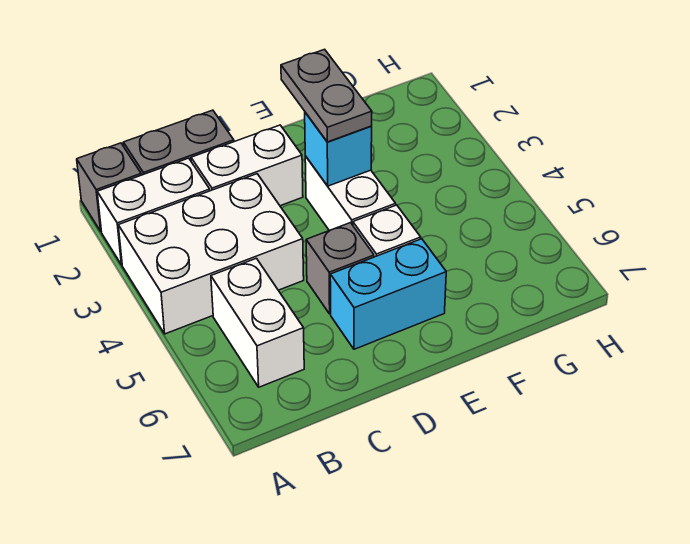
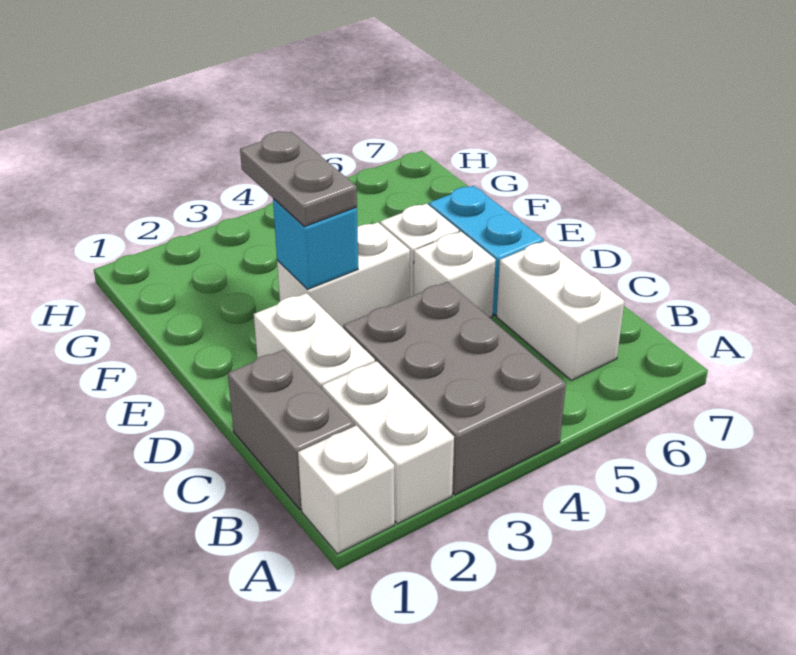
grey brick A1 level 1 -> white brick A1 level 1
white brick A3:C4 level 1 -> grey brick A3:C4 level 1
white brick B5:B6 level 1 -> white brick B6:C6 level 1
grey brick D5 level 1 -> white brick D5 level 1
grey plate E2:E3 level 3 -> grey plate E3:F3 level 3

